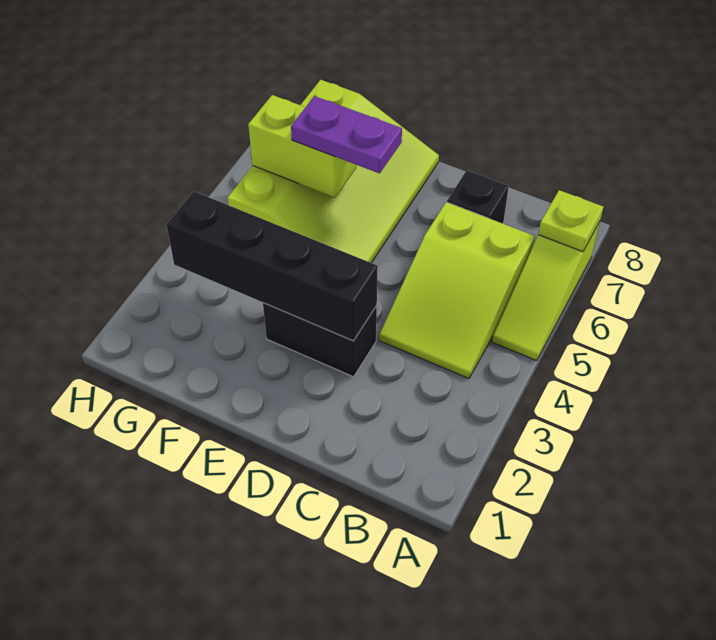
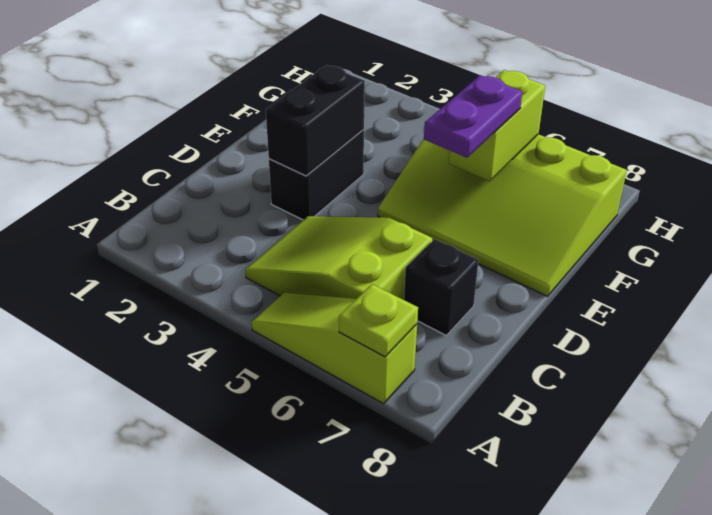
black brick D3:G3 level 2 -> black brick D3:E3 level 2

